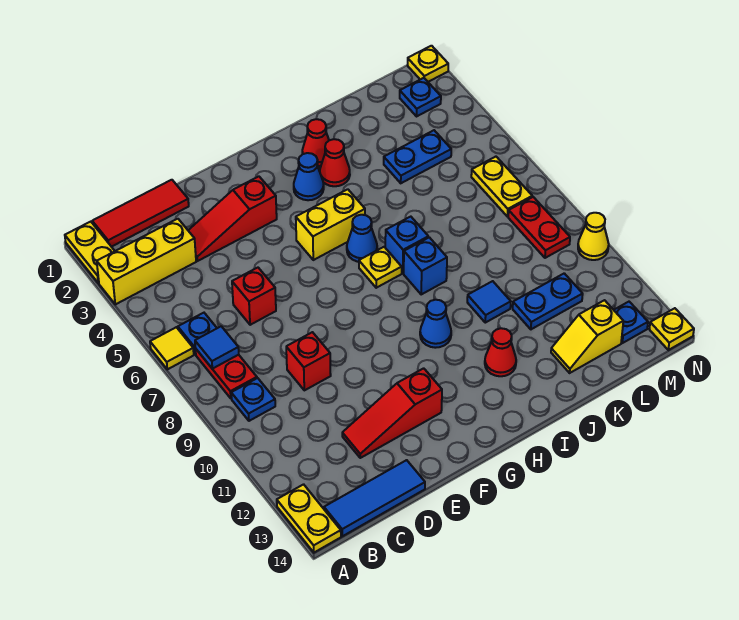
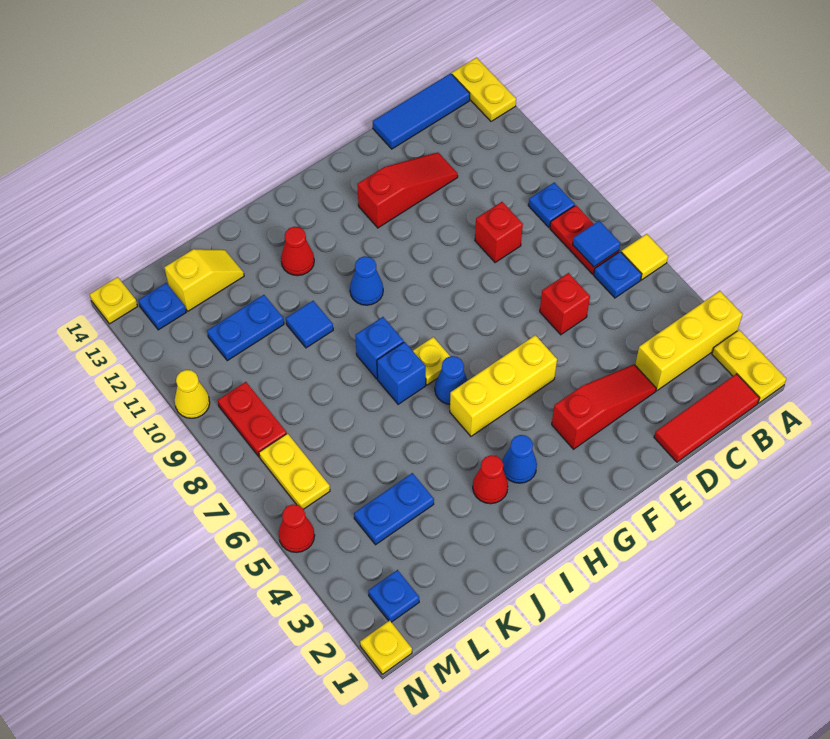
yellow brick G5:H5 level 1 -> yellow brick F5:H5 level 1
red cone I2 level 1 -> red cone N5 level 1

